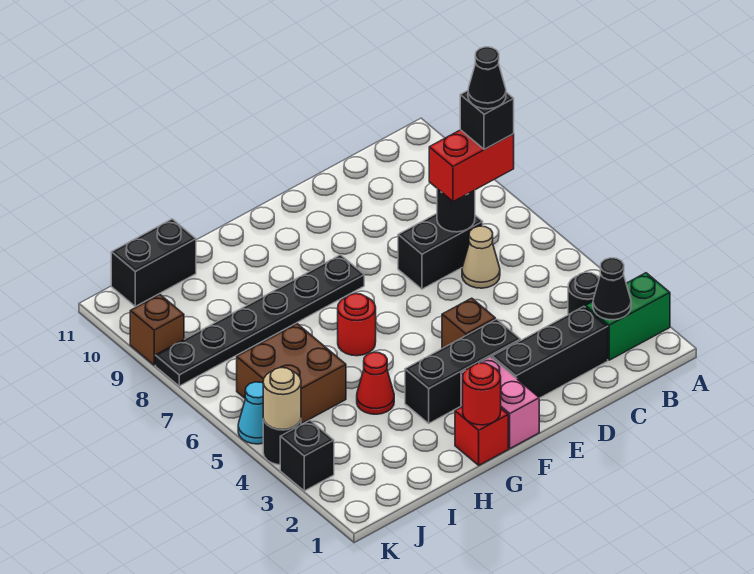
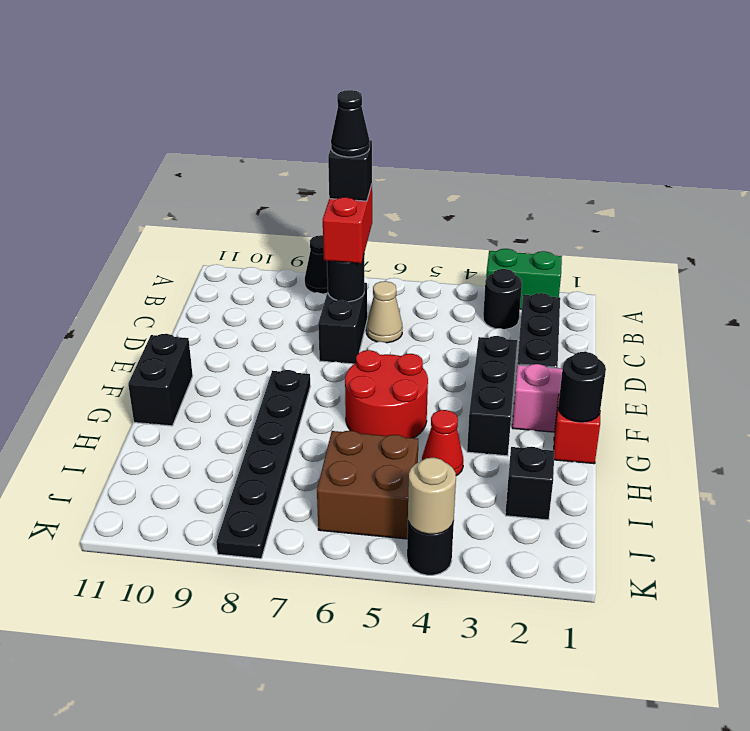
green brick A2:B2 level 1 -> green brick A2:A3 level 1
black cone B2 level 2 -> black cone A8 level 1
brown brick E4 level 1 -> none
red round brick G1 level 2 -> black round brick G1 level 2
red round brick G6 level 1 -> red round brick F5:G6 level 1
black brick I11:J11 level 1 -> black brick F11:G11 level 1
black brick K3 level 1 -> black brick I2 level 1
cyan cone K5 level 1 -> none
brown brick K9 level 1 -> none

